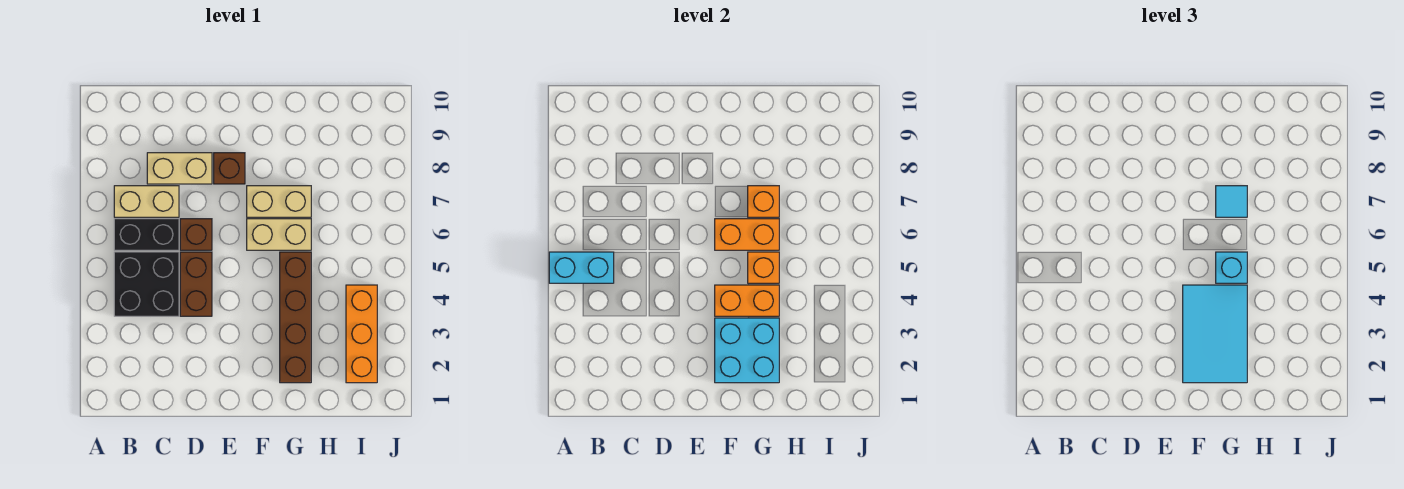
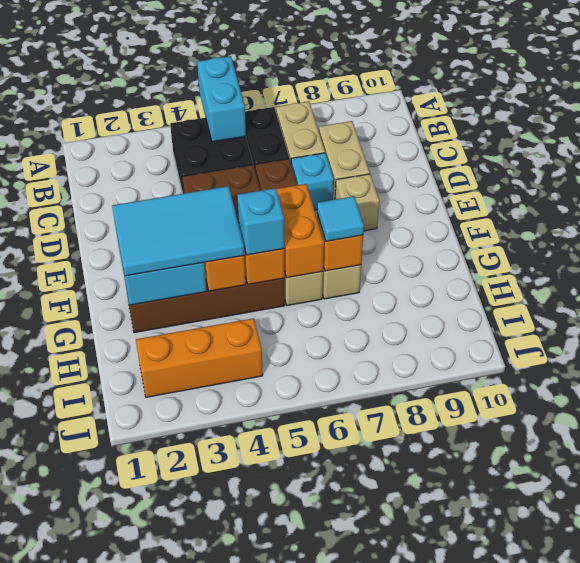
none -> cyan brick D7 level 1
brown brick E8 level 1 -> tan brick E8 level 1

